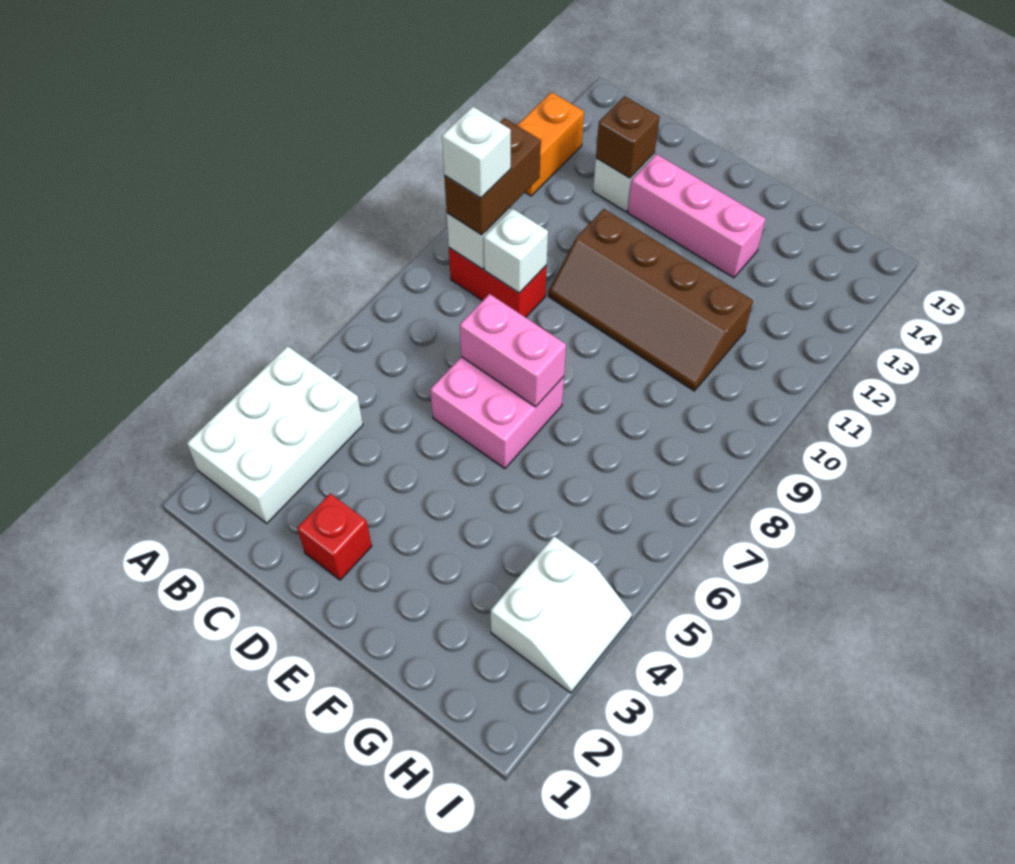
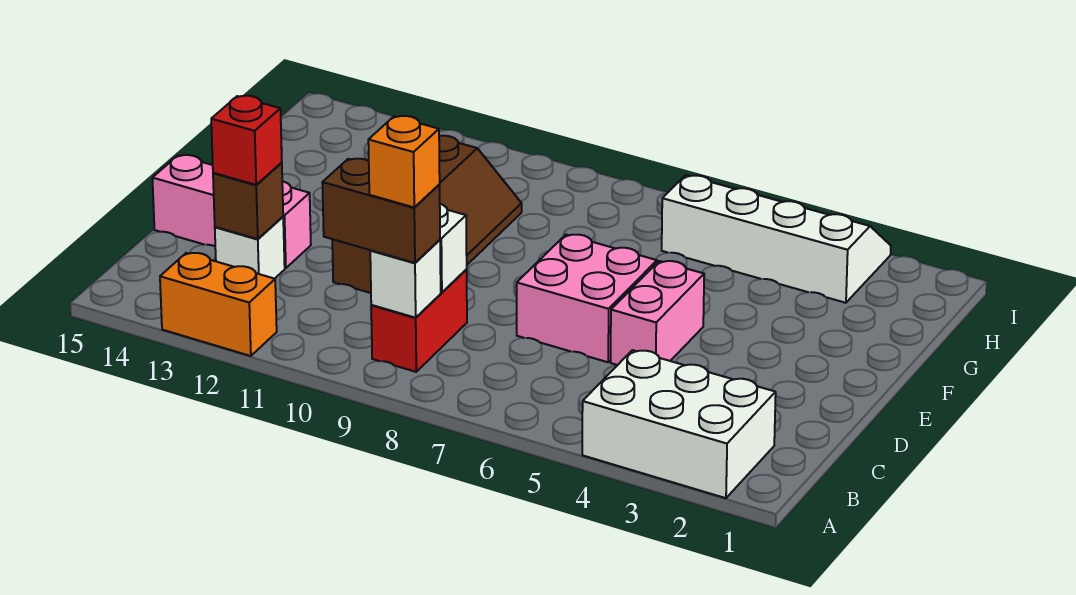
white brick B9 level 4 -> orange brick B9 level 4
red brick D2 level 1 -> red brick C13 level 3
pink brick D7:E7 level 2 -> pink brick D5:E5 level 1
pink brick D13:F13 level 1 -> pink brick D13:D15 level 1
white slope H3:I4 level 1 top H -> white slope H3:I6 level 1 top H

